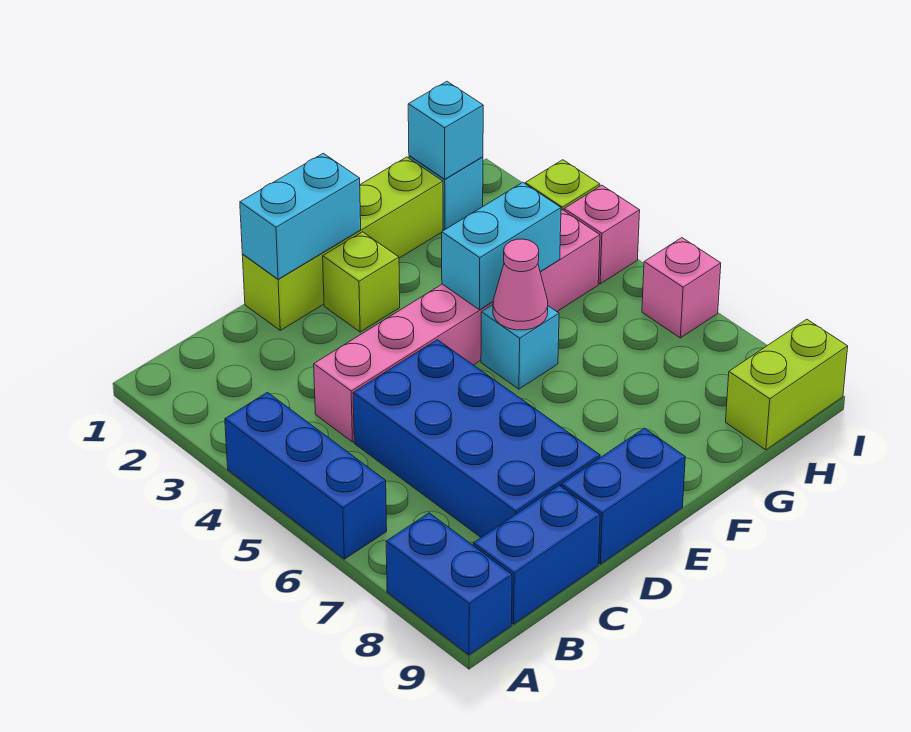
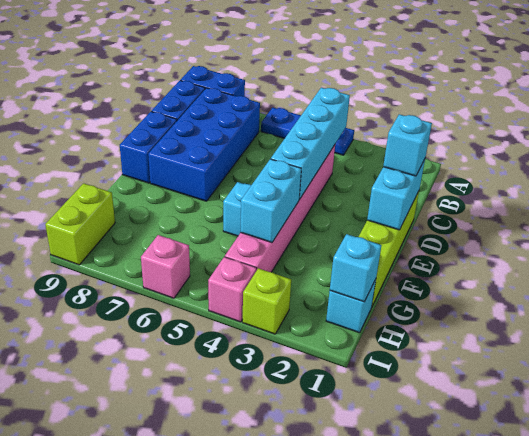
blue brick A4:A6 level 1 -> blue plate A4:A6 level 1
none -> cyan brick B4:E4 level 2
blue brick C5:D8 level 1 -> blue brick B7:E8 level 1
none -> cyan brick D1 level 3
lime brick E2 level 1 -> none
pink cone F5 level 2 -> none

